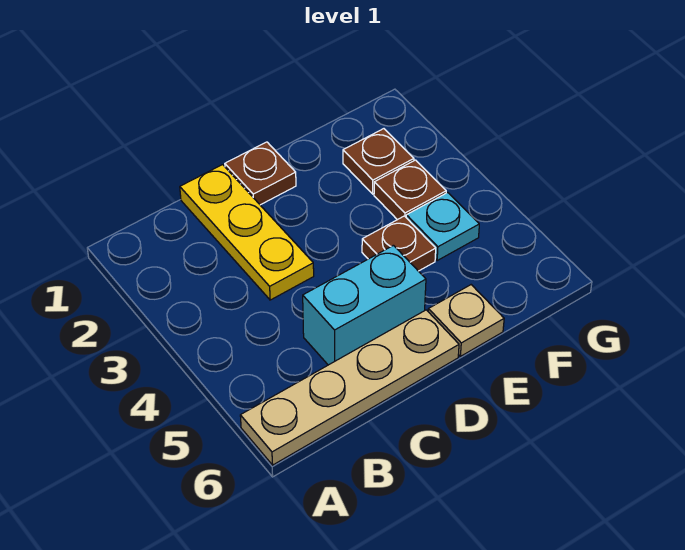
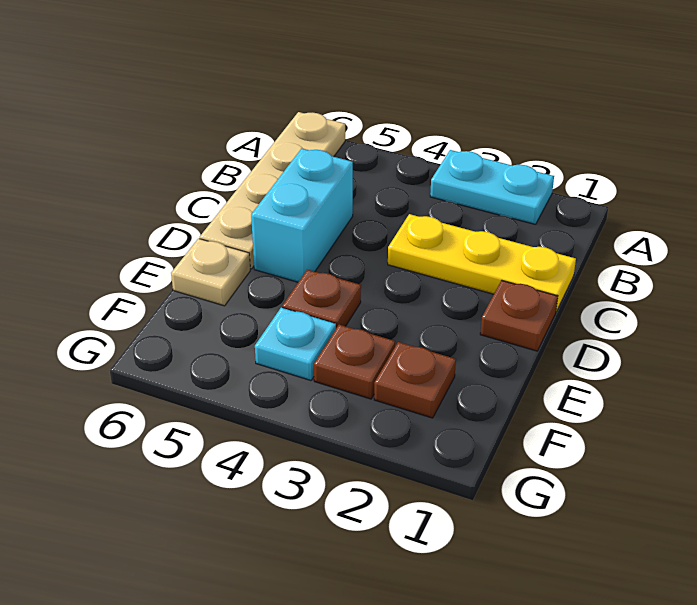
none -> cyan plate A2:A3 level 1

